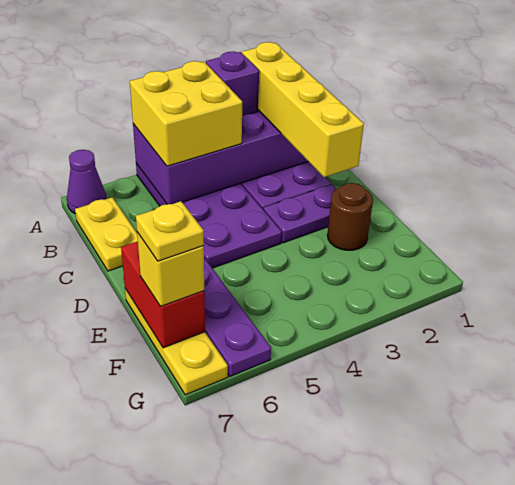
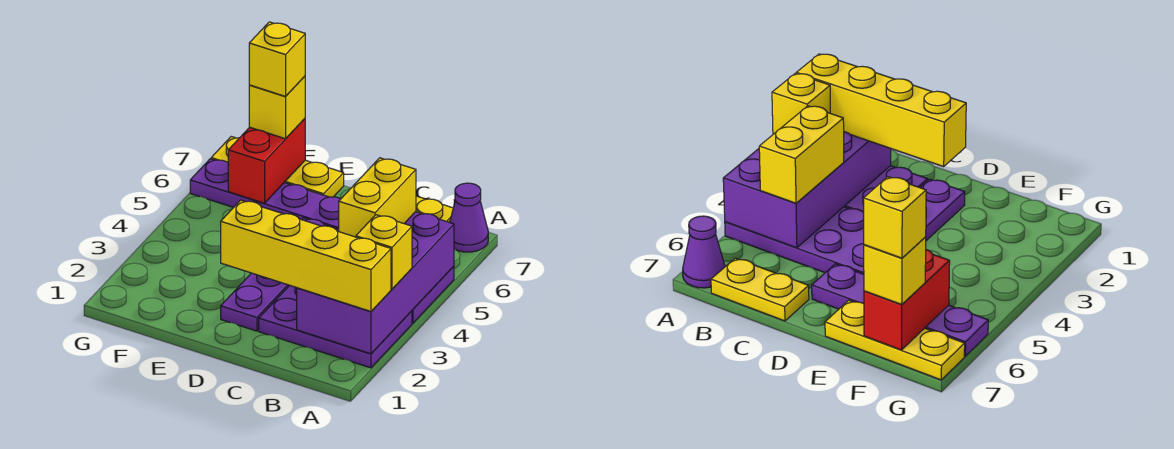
purple brick A3 level 3 -> yellow brick A3 level 3
yellow brick A4:B5 level 3 -> yellow brick B4:B5 level 3
brown round brick E2 level 1 -> none
red brick E7:F7 level 2 -> red brick F6:F7 level 2
yellow plate F7 level 4 -> yellow brick F7 level 4

